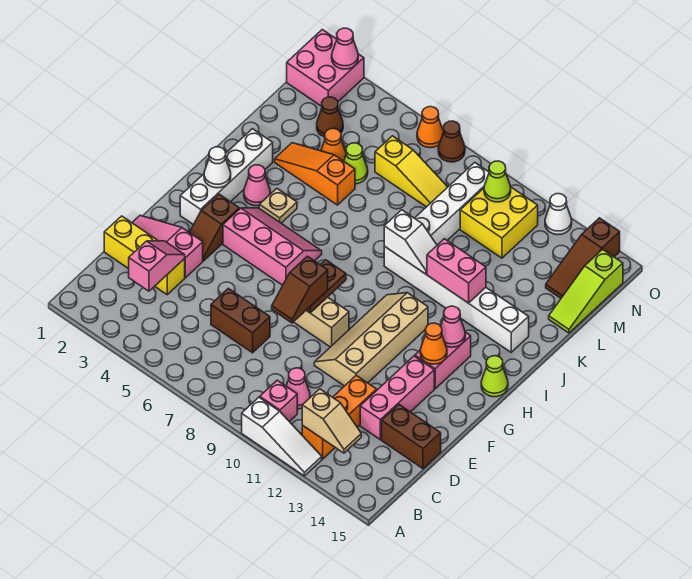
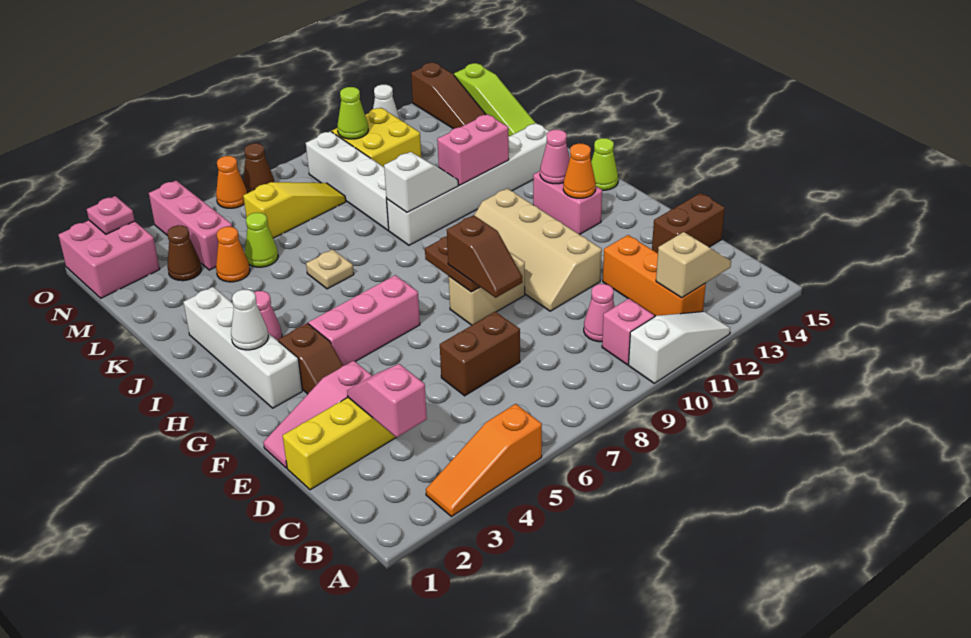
pink brick D13:F13 level 1 -> pink brick M4:O4 level 1
tan plate I4 level 1 -> tan plate J6 level 1
orange slope K3:K5 level 1 top 5 -> orange slope A3:A5 level 1 top 5
pink cone O2 level 2 -> pink plate O2 level 2

